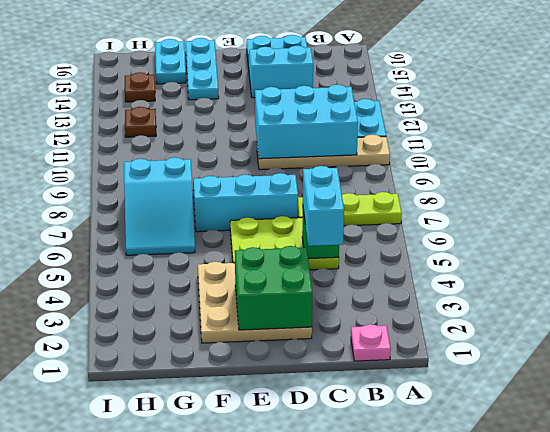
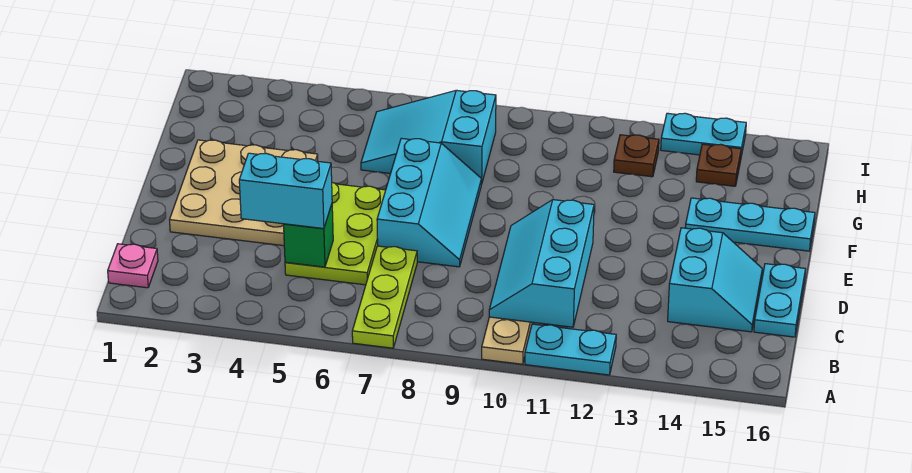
cyan brick B10:D11 level 2 -> cyan slope B10:D11 level 2 top 11
green brick D2:E3 level 2 -> none
cyan plate G15:G16 level 1 -> cyan plate I13:I14 level 1

